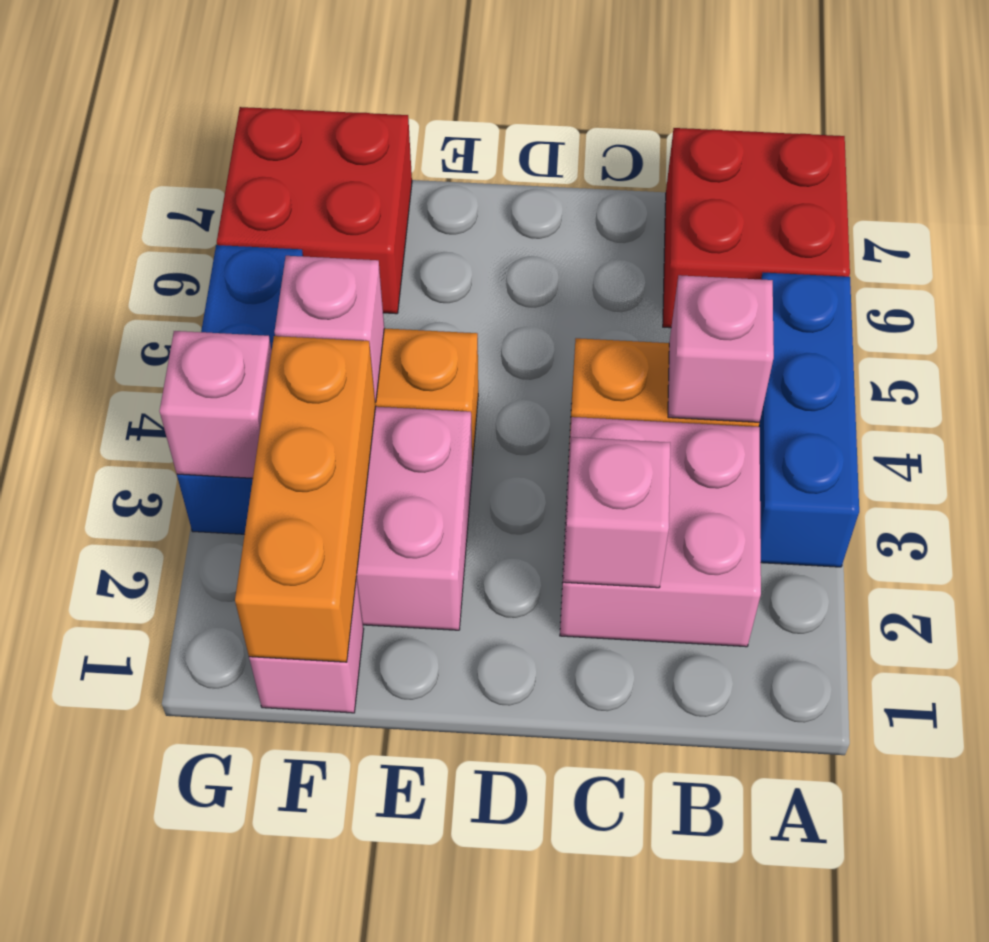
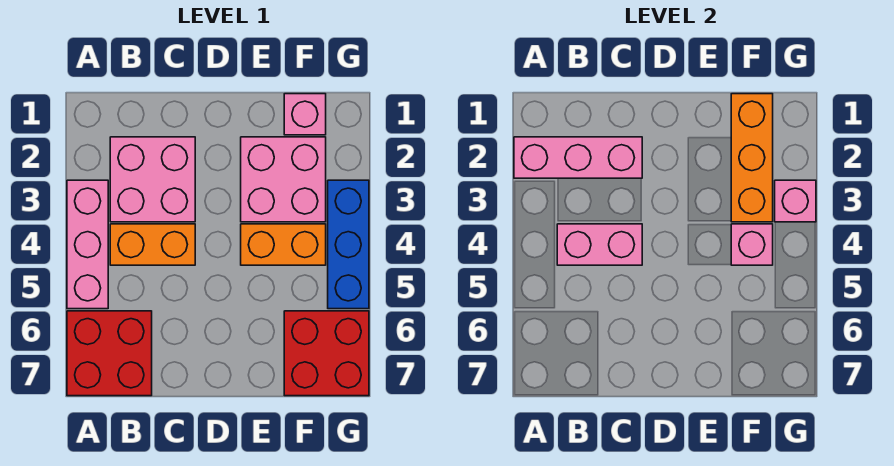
blue brick A3:A5 level 1 -> pink brick A3:A5 level 1
pink brick B4 level 2 -> pink brick B4:C4 level 2
pink brick C2 level 2 -> pink brick A2:C2 level 2

